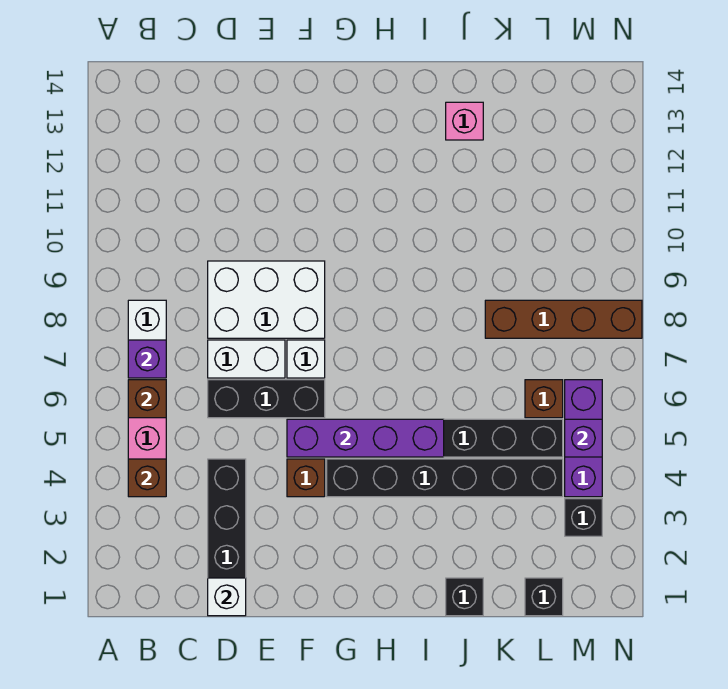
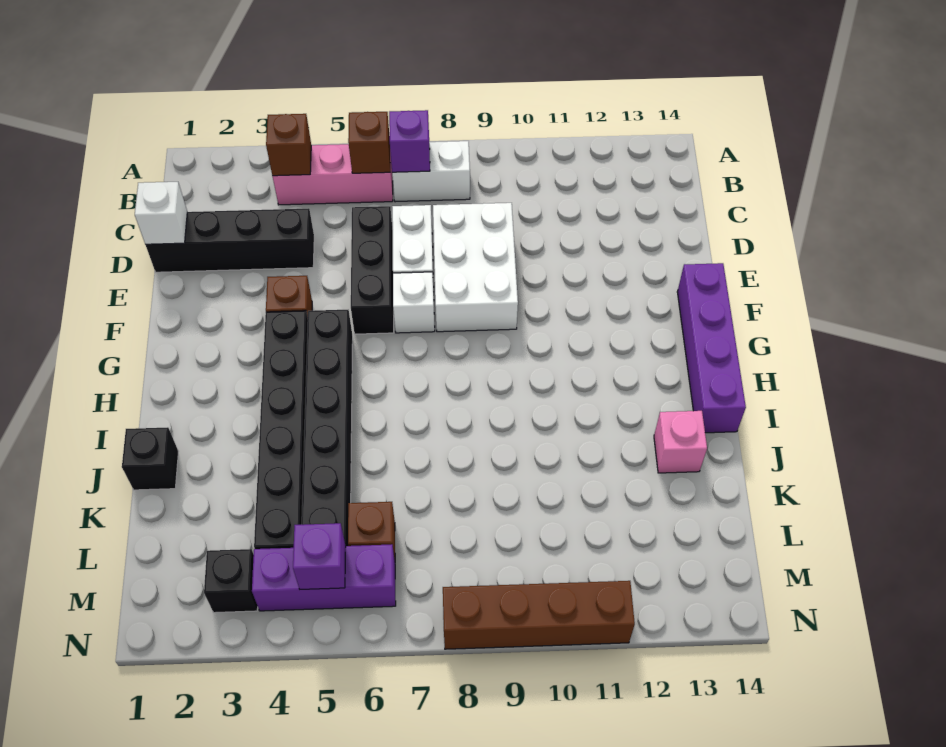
purple brick F5:I5 level 2 -> purple brick F14:I14 level 1
brown brick K8:N8 level 1 -> brown brick N8:N11 level 1
black brick L1 level 1 -> none

